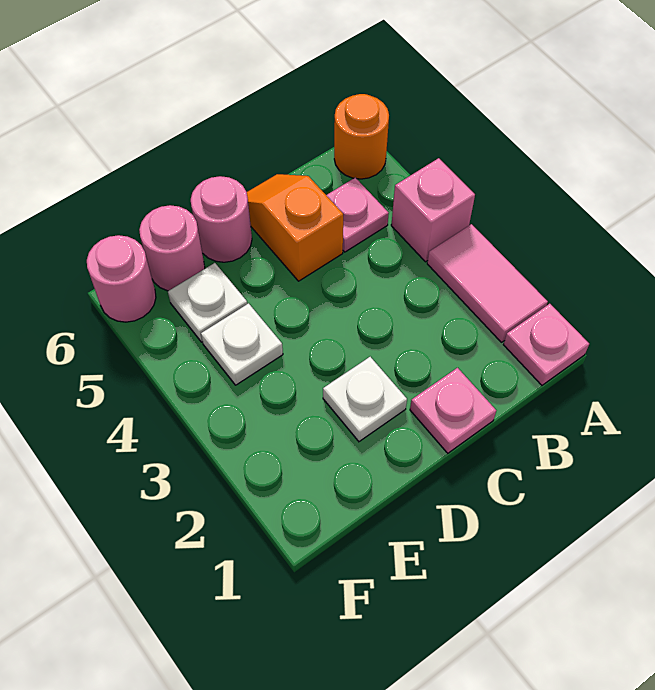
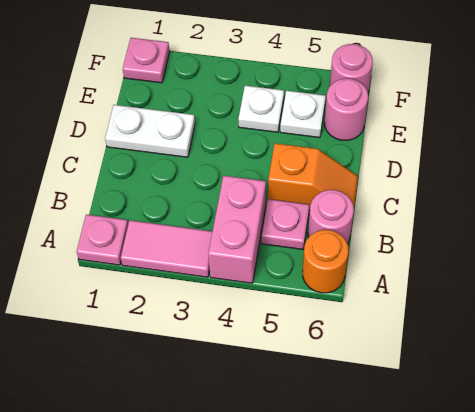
pink brick A4 level 1 -> pink brick A4:B4 level 1
pink plate C1 level 1 -> pink plate F1 level 1
white plate D2 level 1 -> white plate D1:D2 level 1
pink round brick D6 level 1 -> pink round brick B6 level 1

